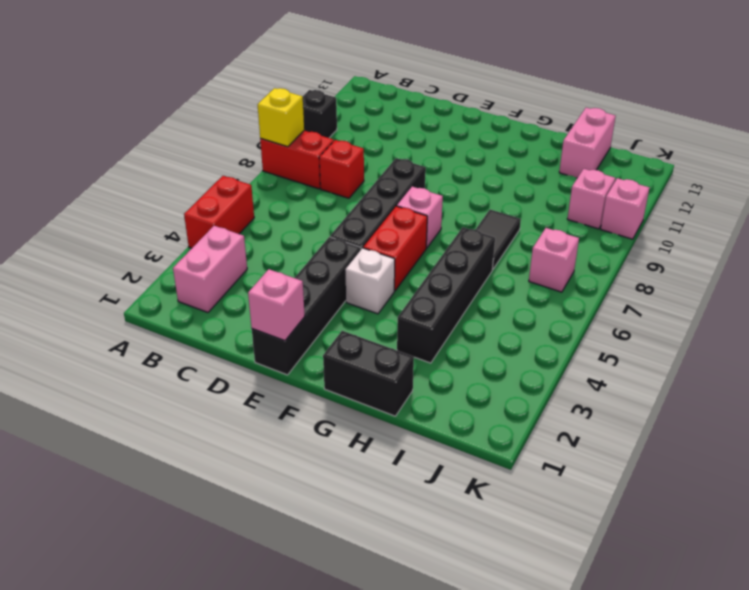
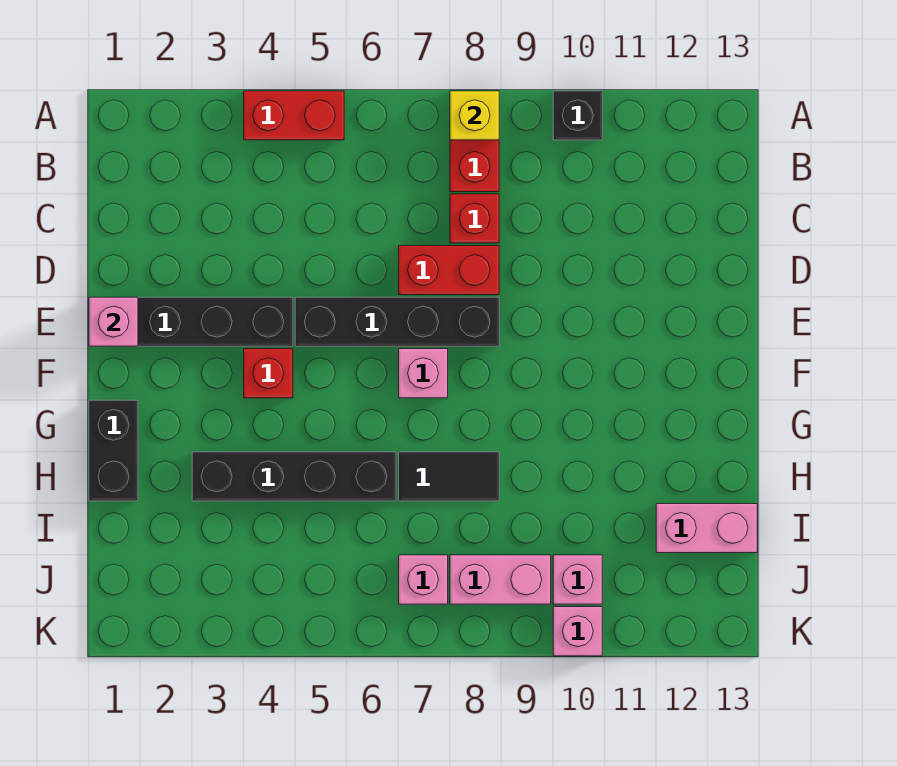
pink brick B2:B3 level 1 -> pink brick J8:J9 level 1
white brick F4 level 1 -> red brick F4 level 1
red brick F5:F6 level 1 -> red brick D7:D8 level 1

